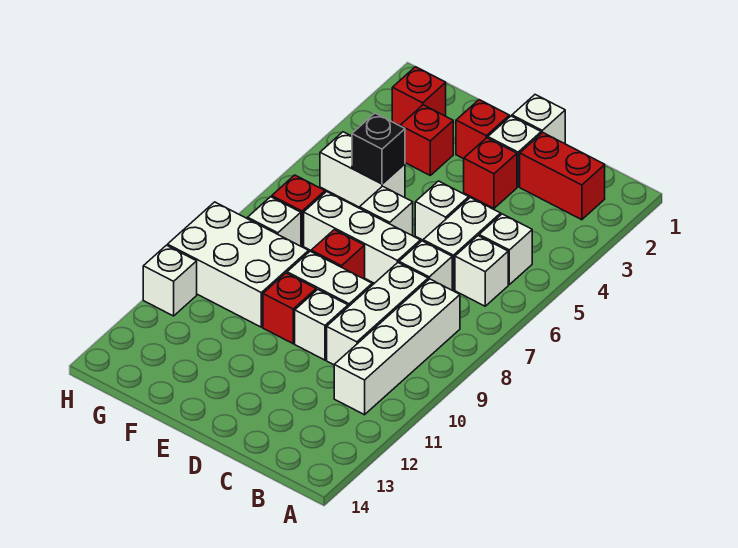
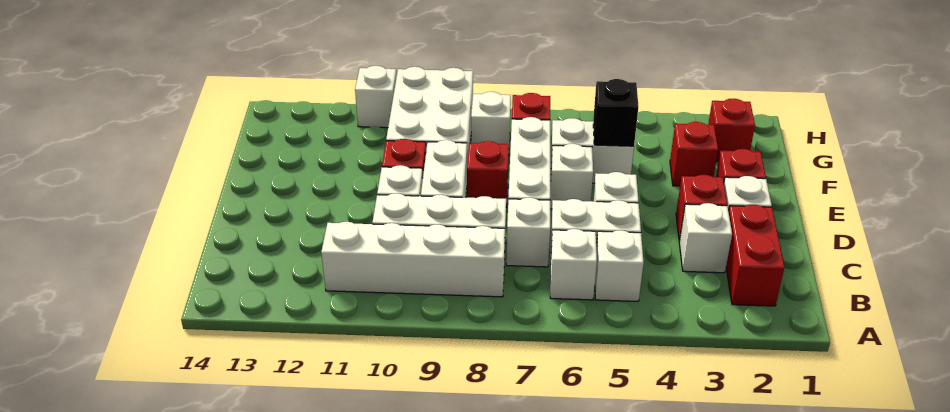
white brick D1 level 1 -> white brick C3 level 1
white brick F5:G5 level 1 -> white brick F5:F6 level 1

